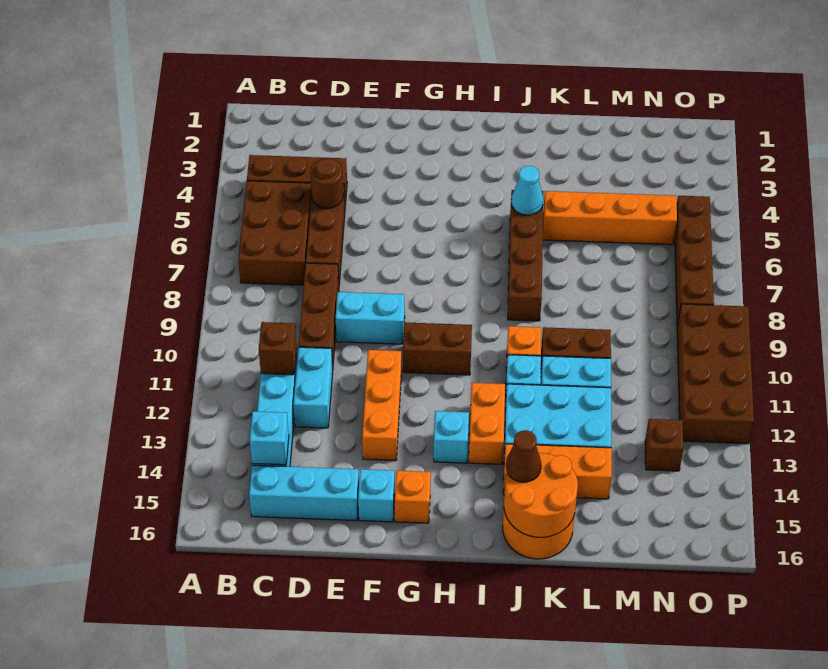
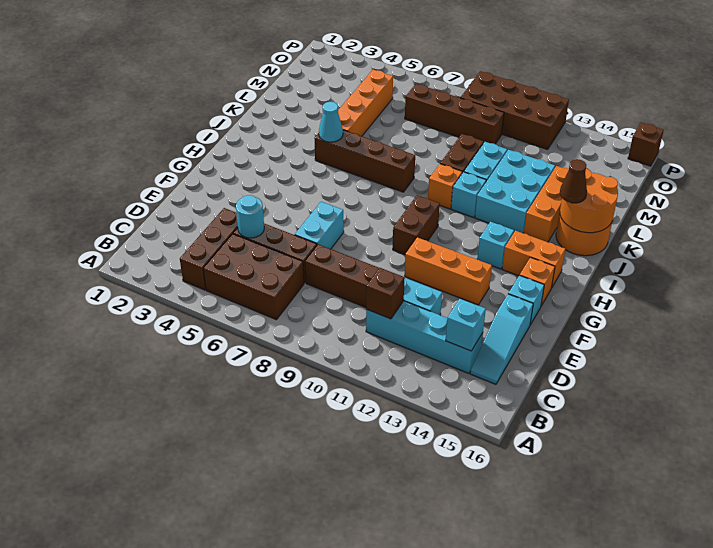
cyan brick C15:E15 level 1 -> cyan slope C15:E15 level 1 top E
brown round brick D5 level 2 -> cyan round brick D5 level 2
cyan brick E9:F9 level 1 -> cyan brick E7:F7 level 1
orange brick I12:I13 level 1 -> orange brick H14:H15 level 1
brown brick N13 level 1 -> brown brick P16 level 1
brown brick O5:O8 level 1 -> brown brick N7:N10 level 1

